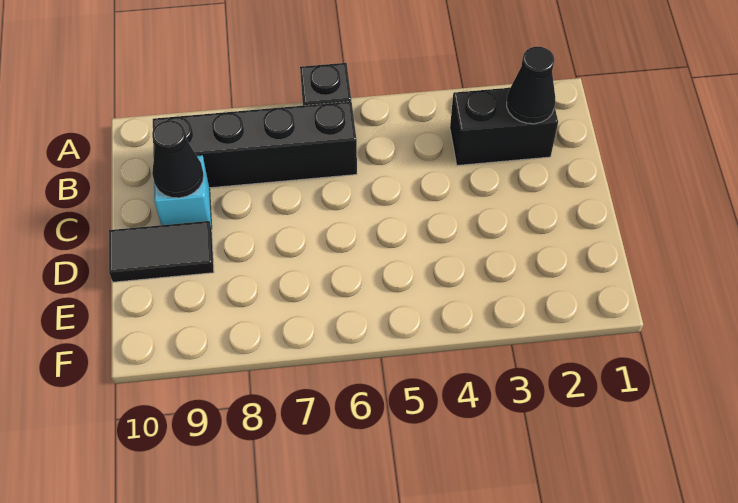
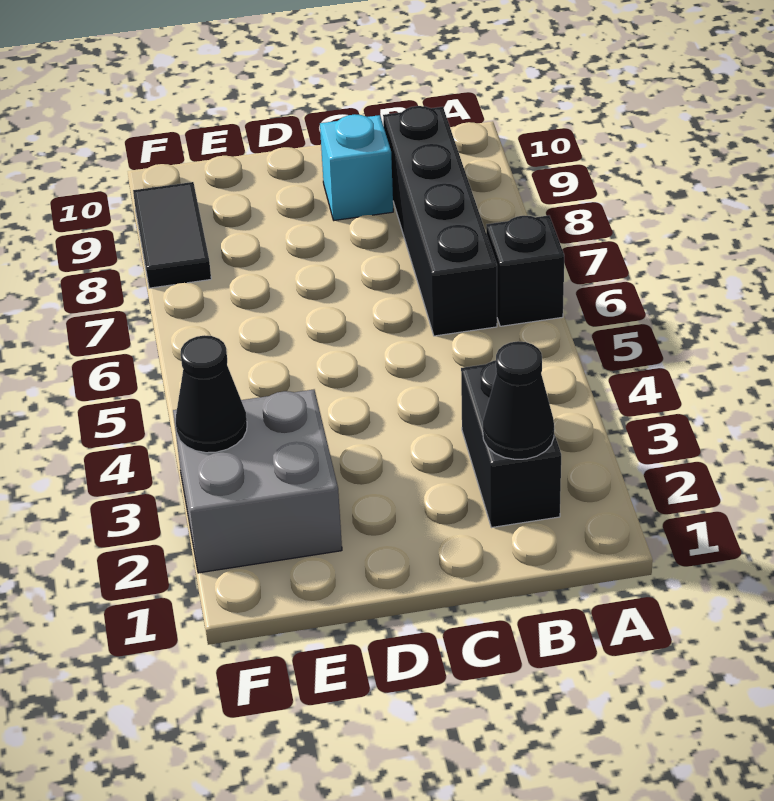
black cone C9 level 2 -> black cone F3 level 2
black tile D9:D10 level 1 -> black tile F8:F9 level 1
none -> grey brick E2:F3 level 1

